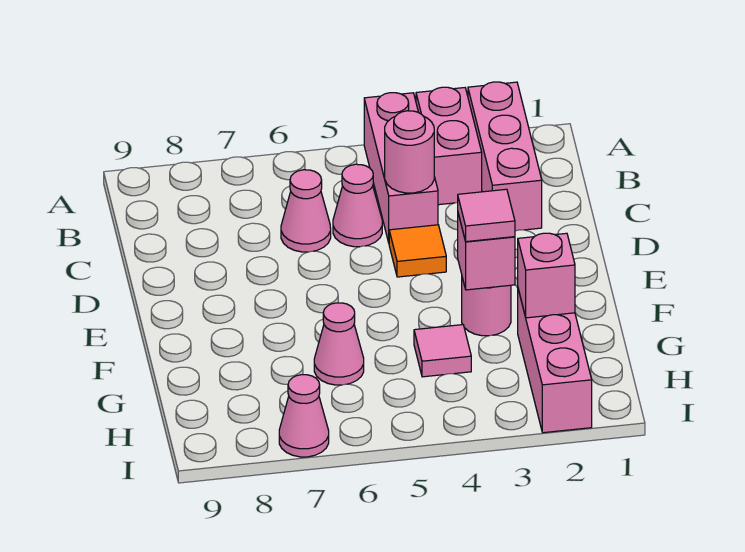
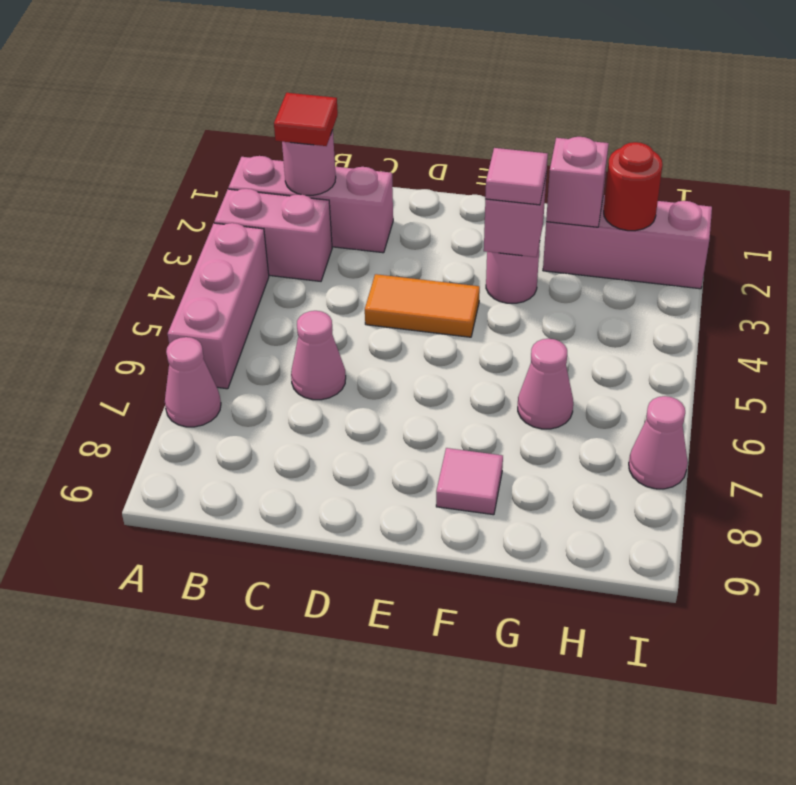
pink brick A4:C4 level 1 -> pink brick A4:A6 level 1
none -> red tile B2 level 3
pink round brick C4 level 2 -> pink round brick B2 level 2
pink cone C5 level 1 -> pink cone A7 level 1
orange tile D4 level 1 -> orange tile D4:E4 level 1
pink tile G4 level 1 -> pink tile F8 level 1
none -> red round brick H2 level 2

